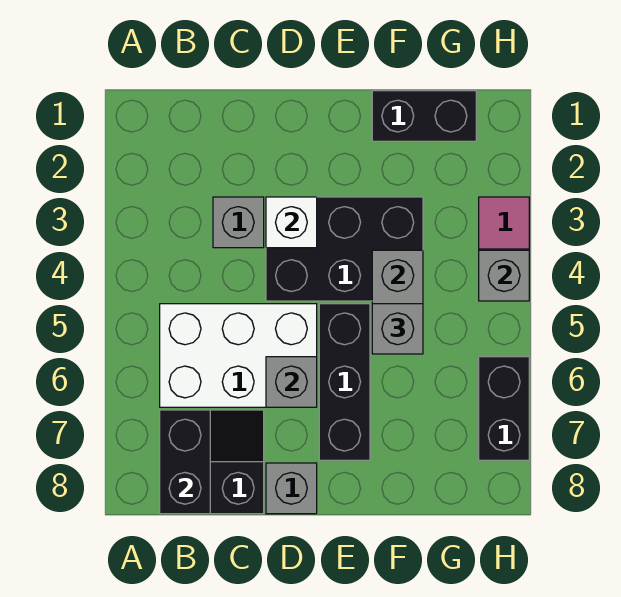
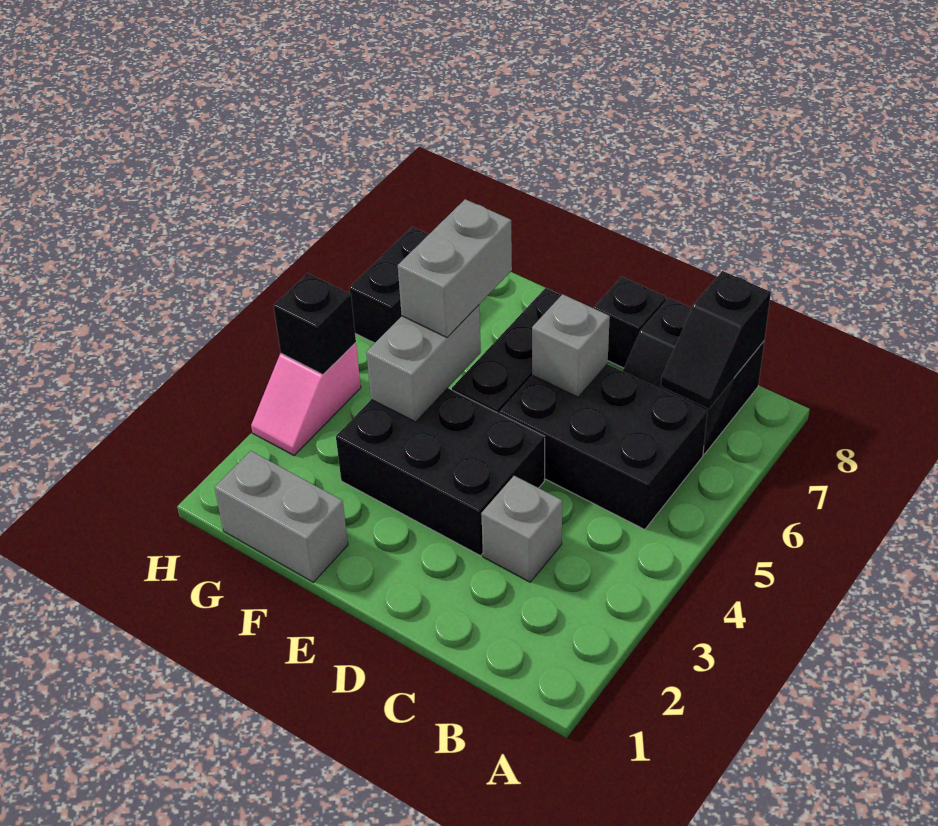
white brick B5:D6 level 1 -> black brick B5:D6 level 1
black brick B7:B8 level 2 -> black slope B7:B8 level 2 top 8
white brick D3 level 2 -> none
grey brick D8 level 1 -> black brick D8 level 1
black brick F1:G1 level 1 -> grey brick F1:G1 level 1
grey brick F5 level 3 -> grey brick F5:F6 level 3
grey brick H4 level 2 -> black brick H4 level 2

